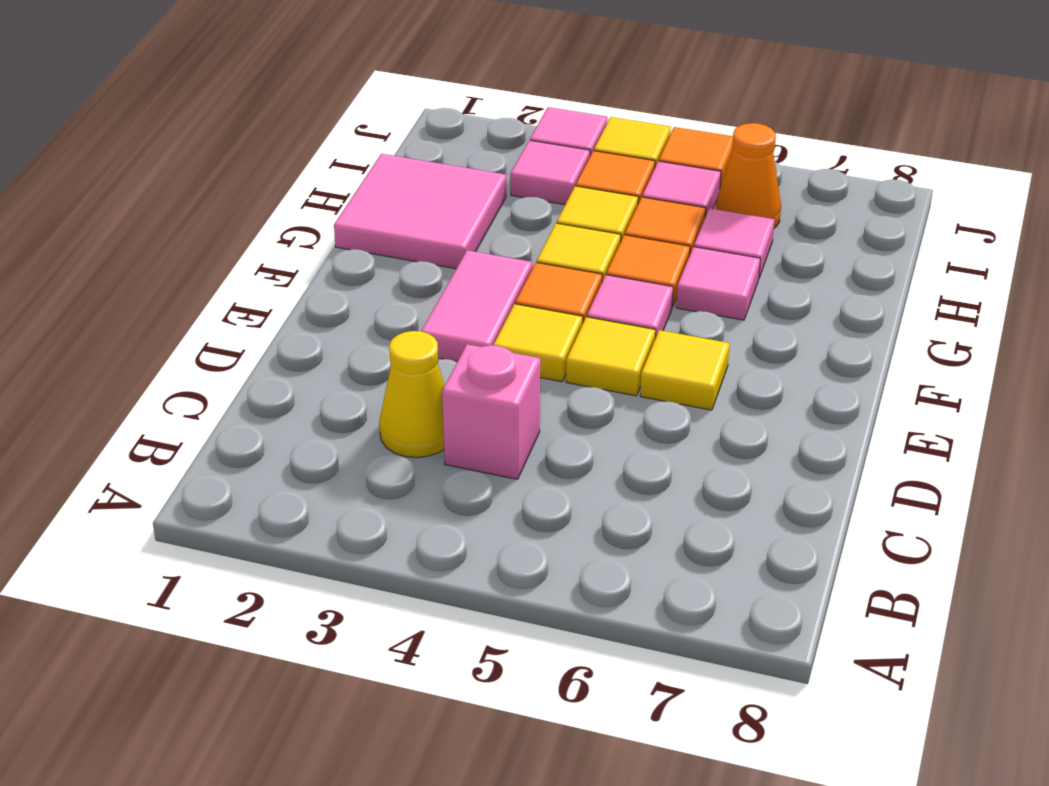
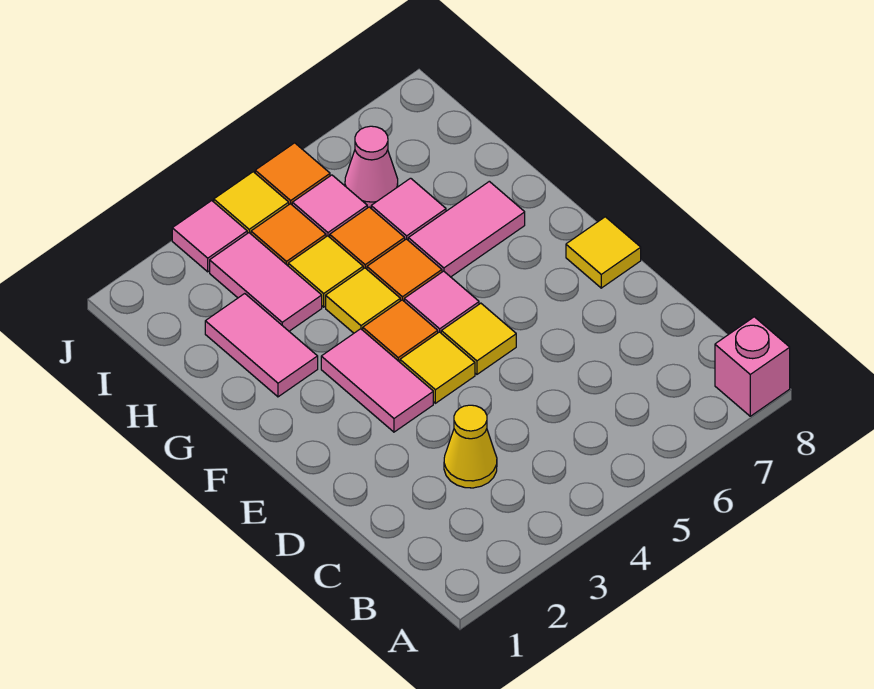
pink brick C4 level 1 -> pink brick A8 level 1
yellow tile E6 level 1 -> yellow tile E8 level 1
pink tile G1:H2 level 1 -> pink tile G2:H2 level 1
pink tile G6 level 1 -> pink tile G6:G7 level 1
pink tile I3 level 1 -> pink tile H3:I3 level 1
orange cone I6 level 1 -> pink cone I6 level 1

